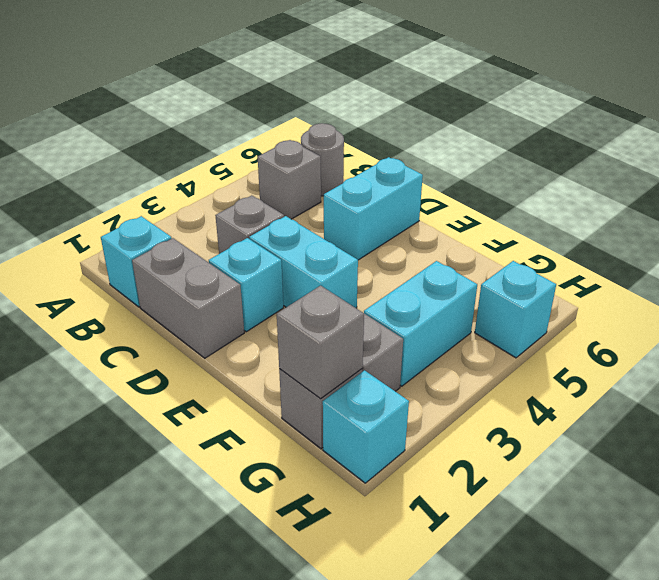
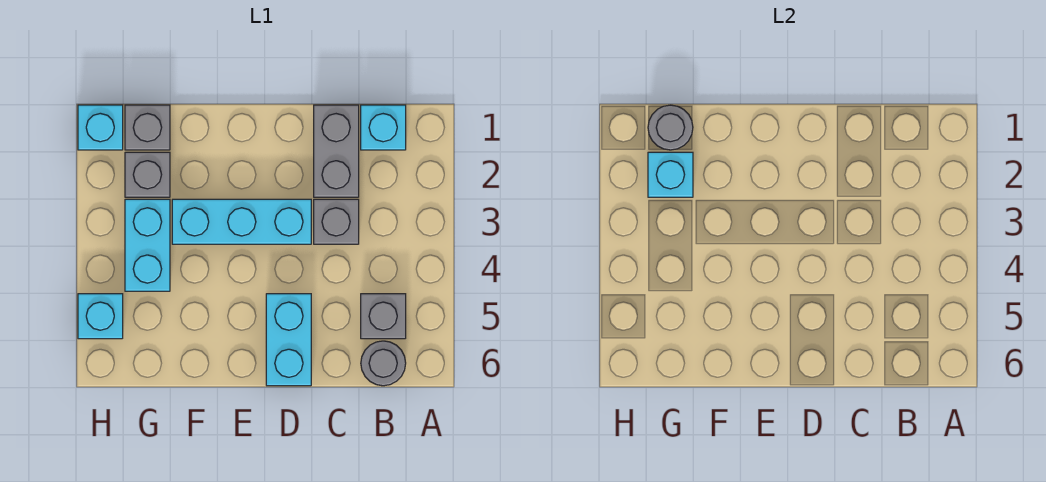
grey brick C1:D1 level 1 -> grey brick C1:C2 level 1
cyan brick D2 level 1 -> cyan brick G2 level 2
cyan brick D3:E3 level 1 -> cyan brick D3:F3 level 1
grey brick G1 level 2 -> grey round brick G1 level 2

